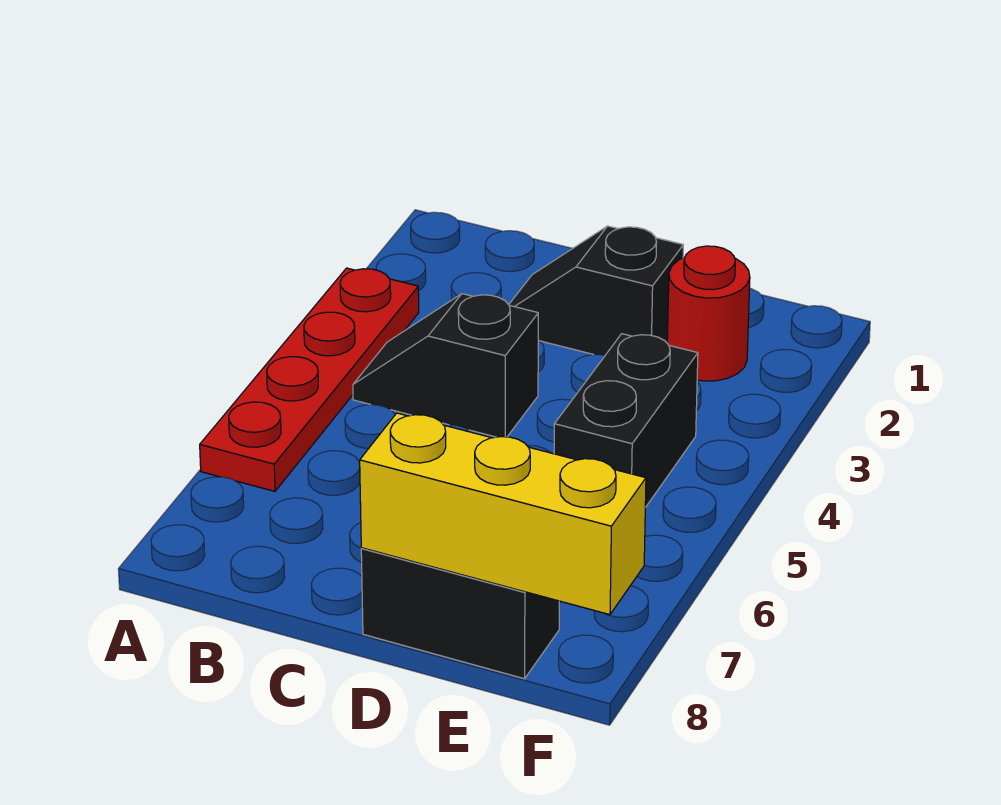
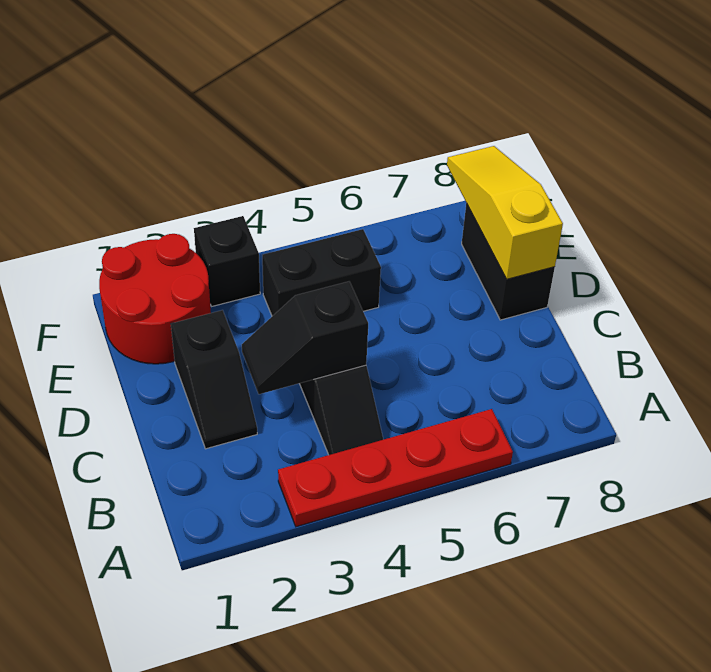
none -> black slope C3:C4 level 2 top 4
yellow brick D8:F8 level 2 -> yellow slope D8:F8 level 2 top D
red round brick E2 level 1 -> red round brick E1:F2 level 1
none -> black brick F3 level 1

